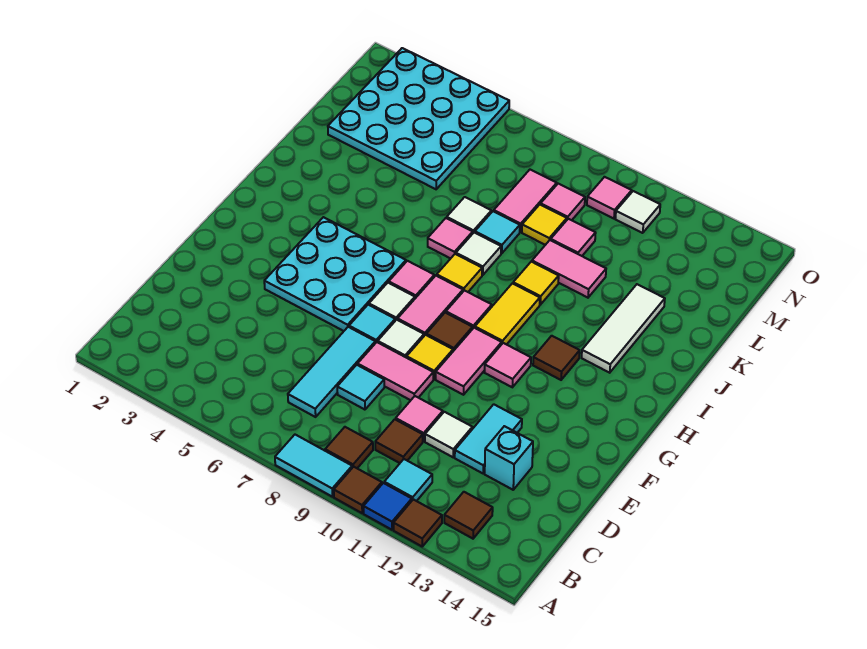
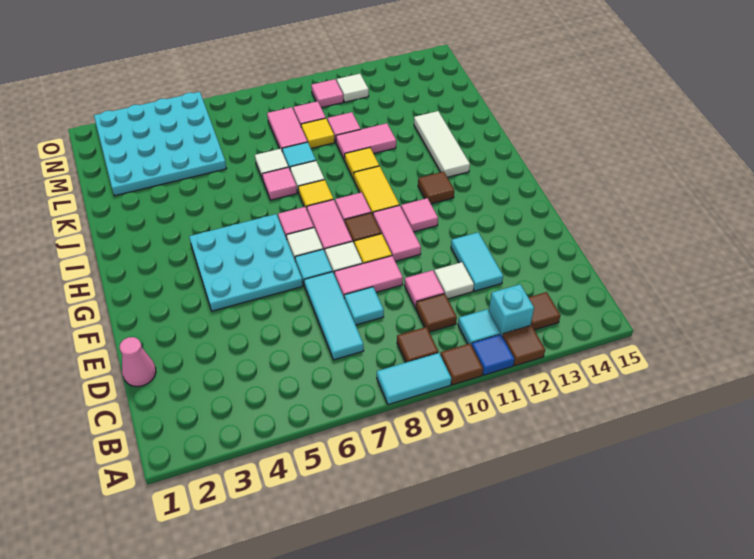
none -> pink cone D1 level 1
cyan brick D13 level 1 -> cyan brick B12 level 1

